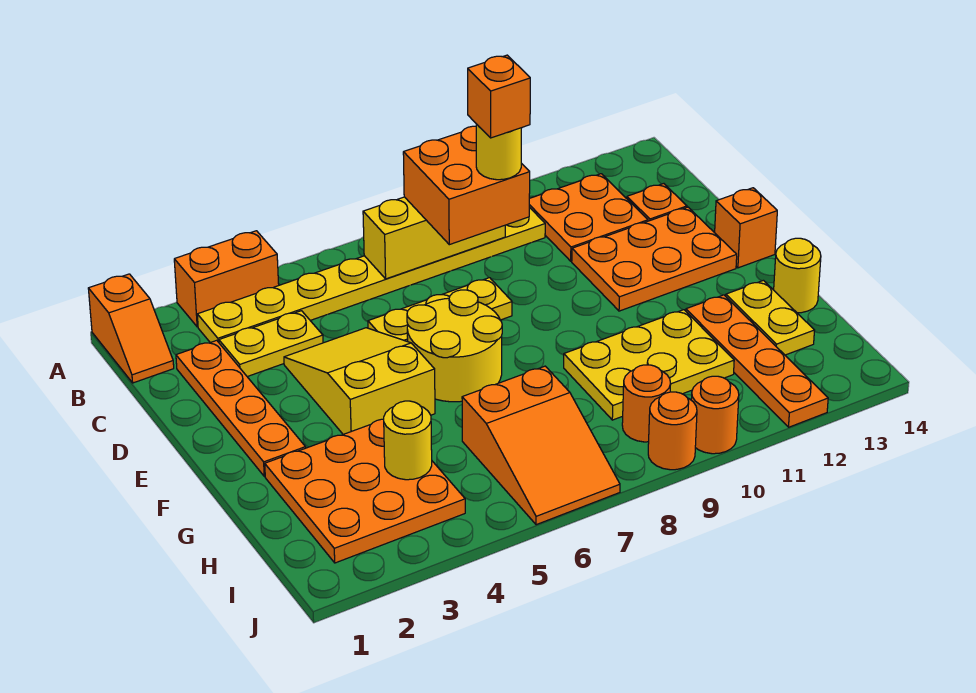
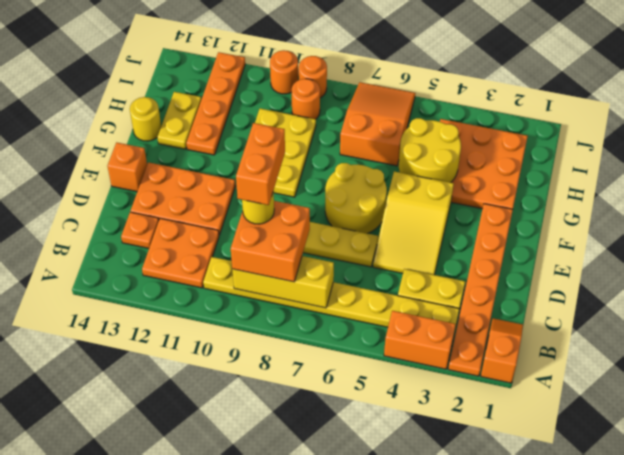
orange plate C2:F2 level 1 -> orange plate A2:F2 level 1
orange brick C9 level 5 -> orange brick C9:D9 level 5
yellow plate G9:H11 level 1 -> yellow plate F9:H10 level 1
yellow round brick H4 level 2 -> yellow round brick G4:H5 level 2

